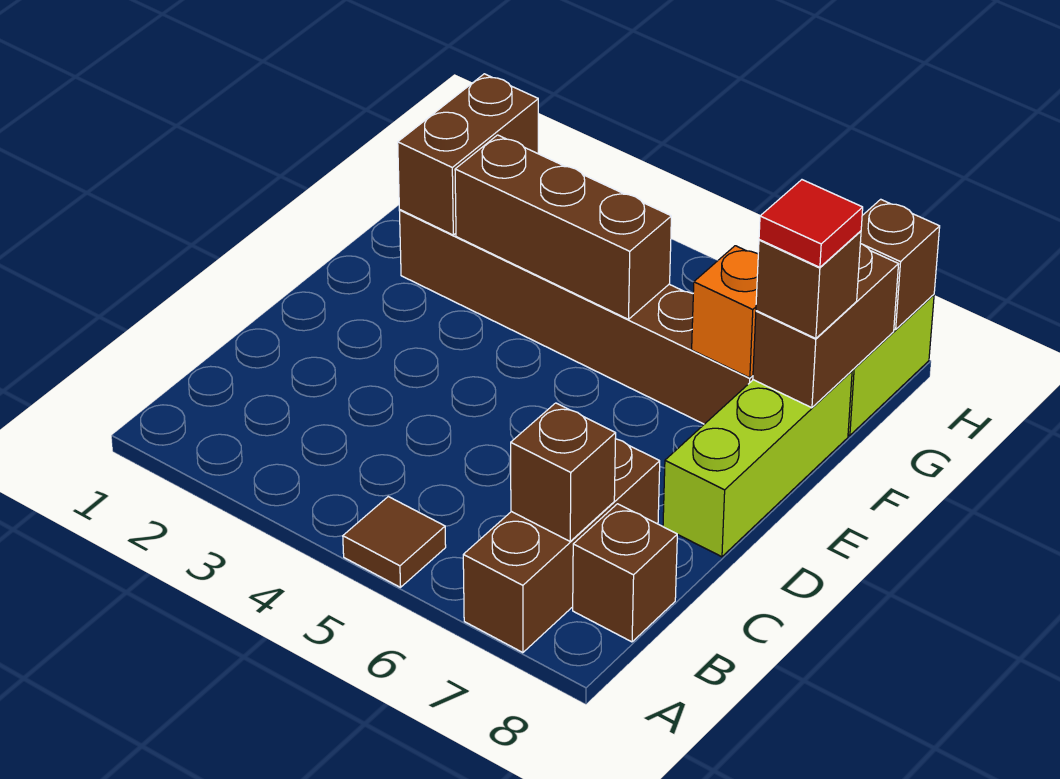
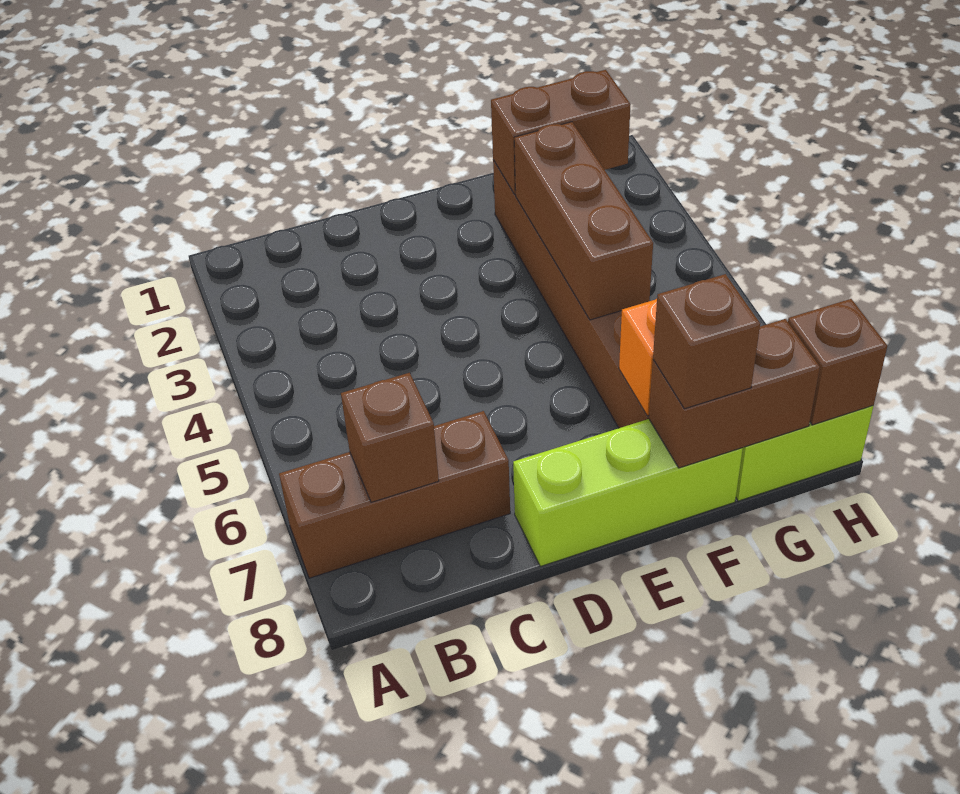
brown tile A5 level 1 -> none
brown brick B8 level 1 -> none
red tile F8 level 4 -> none

